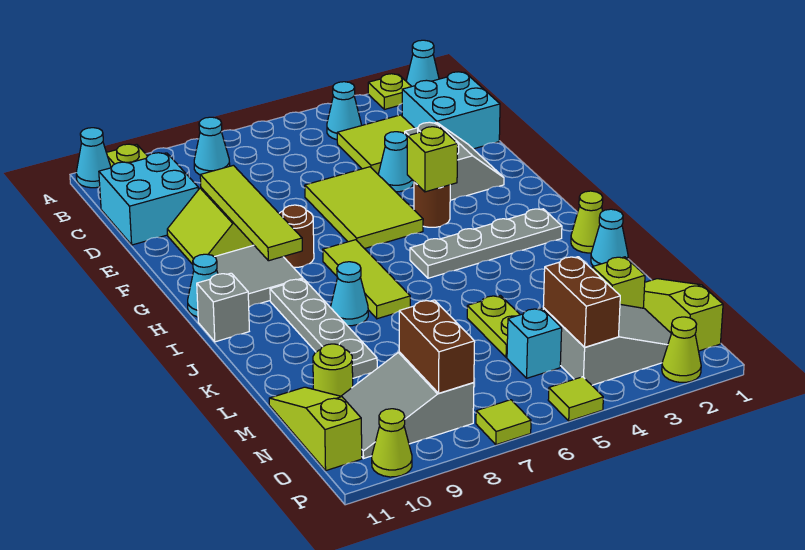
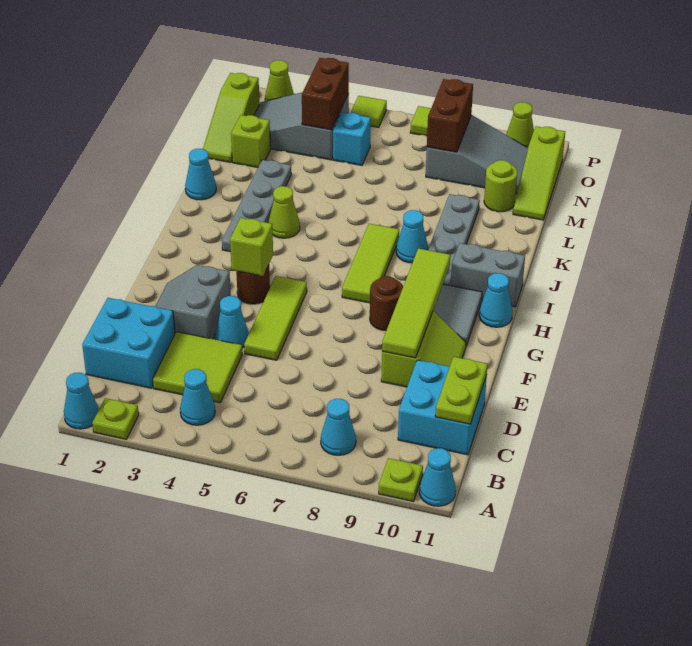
lime tile E5:G6 level 1 -> lime tile E5:G5 level 1
grey plate I2:I5 level 1 -> grey plate I3:L3 level 1
grey brick I11 level 1 -> grey brick I10:I11 level 1
lime cone J1 level 1 -> lime cone J4 level 1
lime plate L5:M5 level 1 -> lime plate C11:D11 level 2

